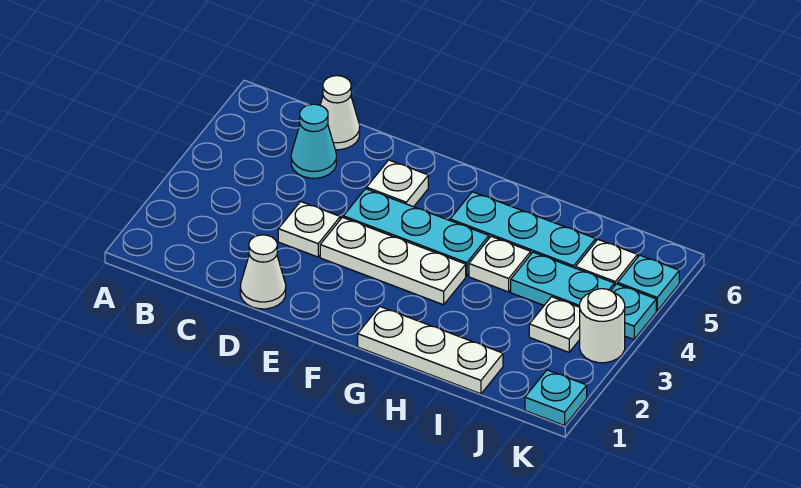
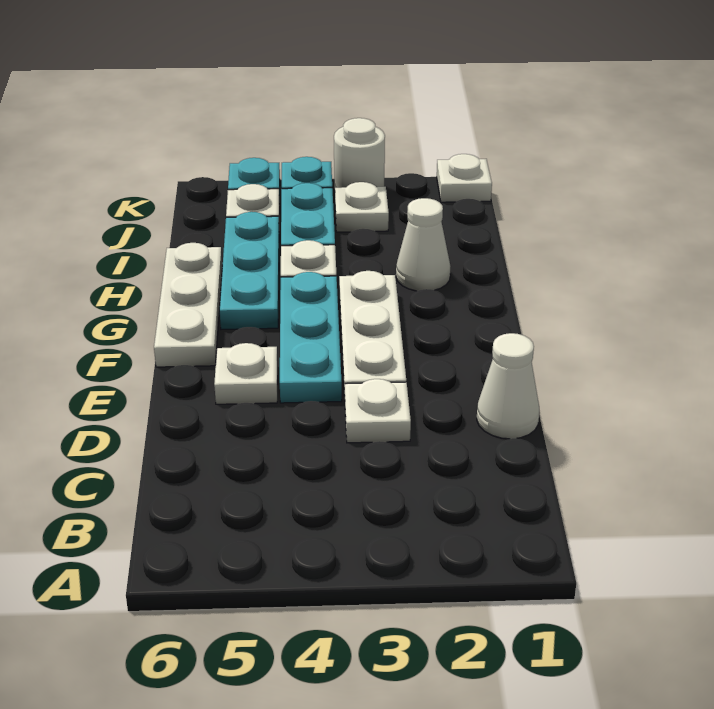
cyan cone C5 level 1 -> none
white cone C6 level 1 -> white cone H2 level 1
white plate G1:I1 level 1 -> white plate F6:H6 level 1
cyan plate K1 level 1 -> white plate K1 level 1

